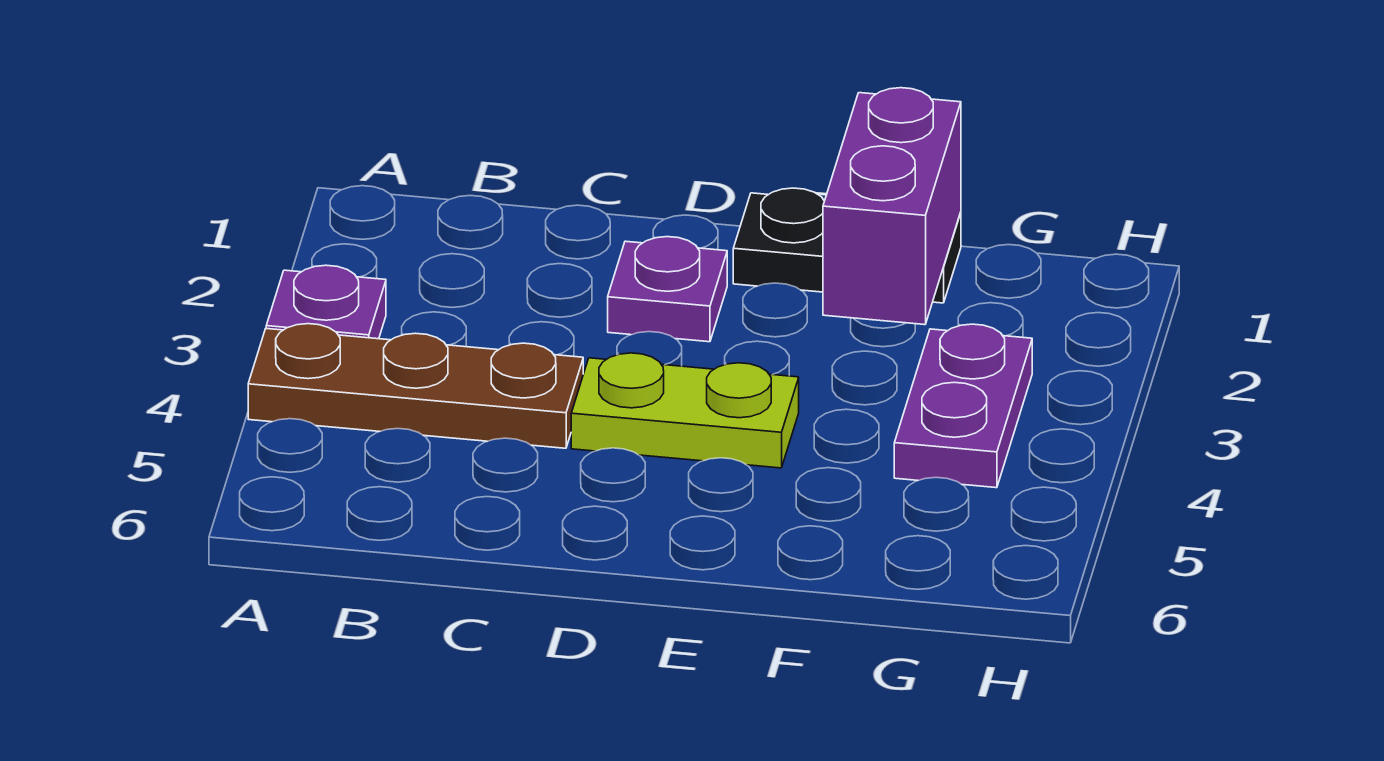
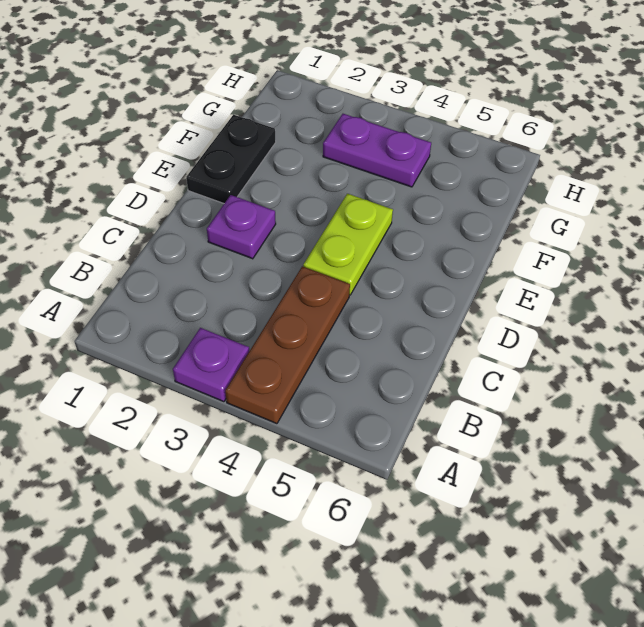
purple brick F1:F2 level 2 -> none

